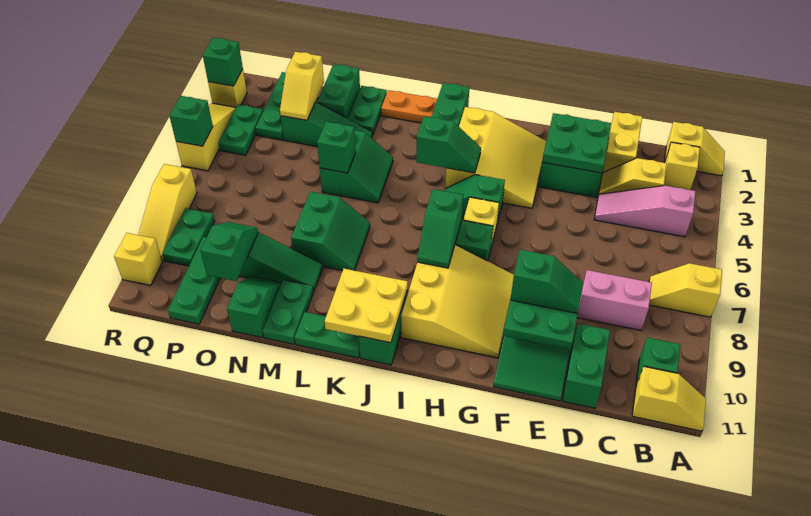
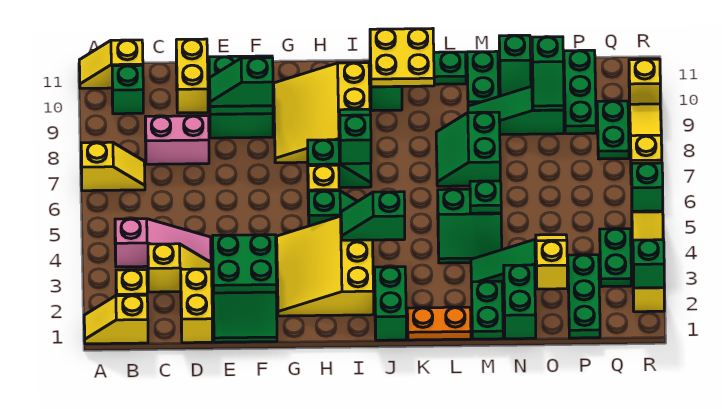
green brick D10:D11 level 1 -> yellow brick D10:D11 level 1
green slope L4:M5 level 1 top M -> green slope L4:M5 level 1 top 5
green brick M5 level 2 -> green plate M5 level 2

